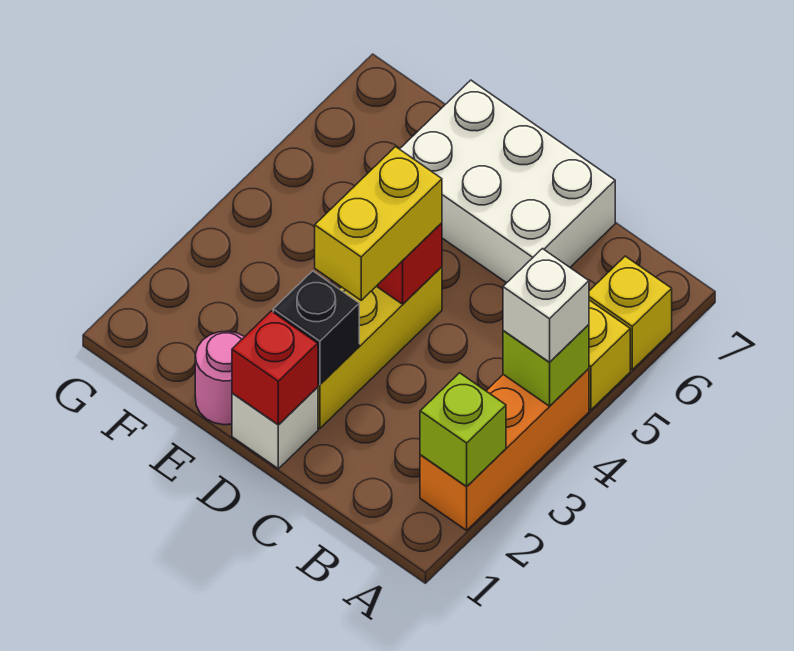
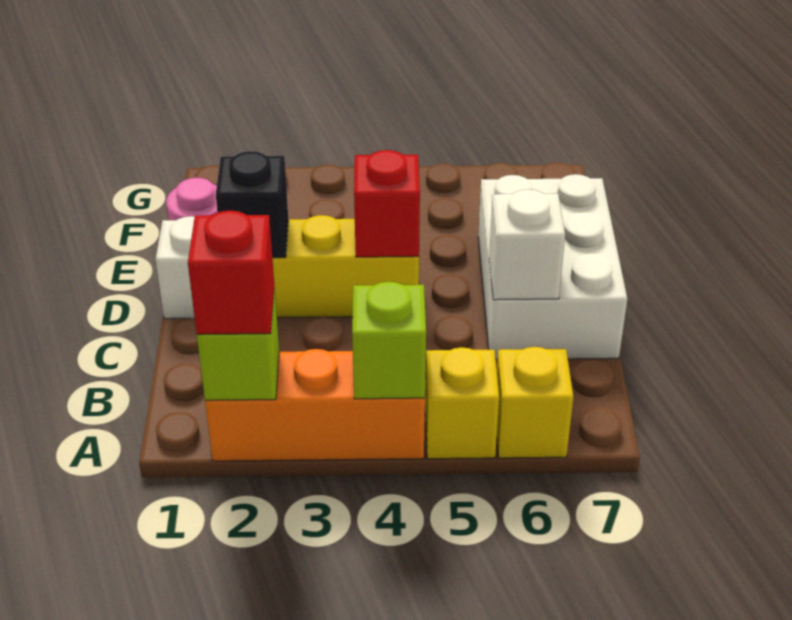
white brick A4 level 3 -> white brick C6 level 2
red brick D1 level 2 -> red brick A2 level 3
yellow brick D3:D4 level 3 -> none

